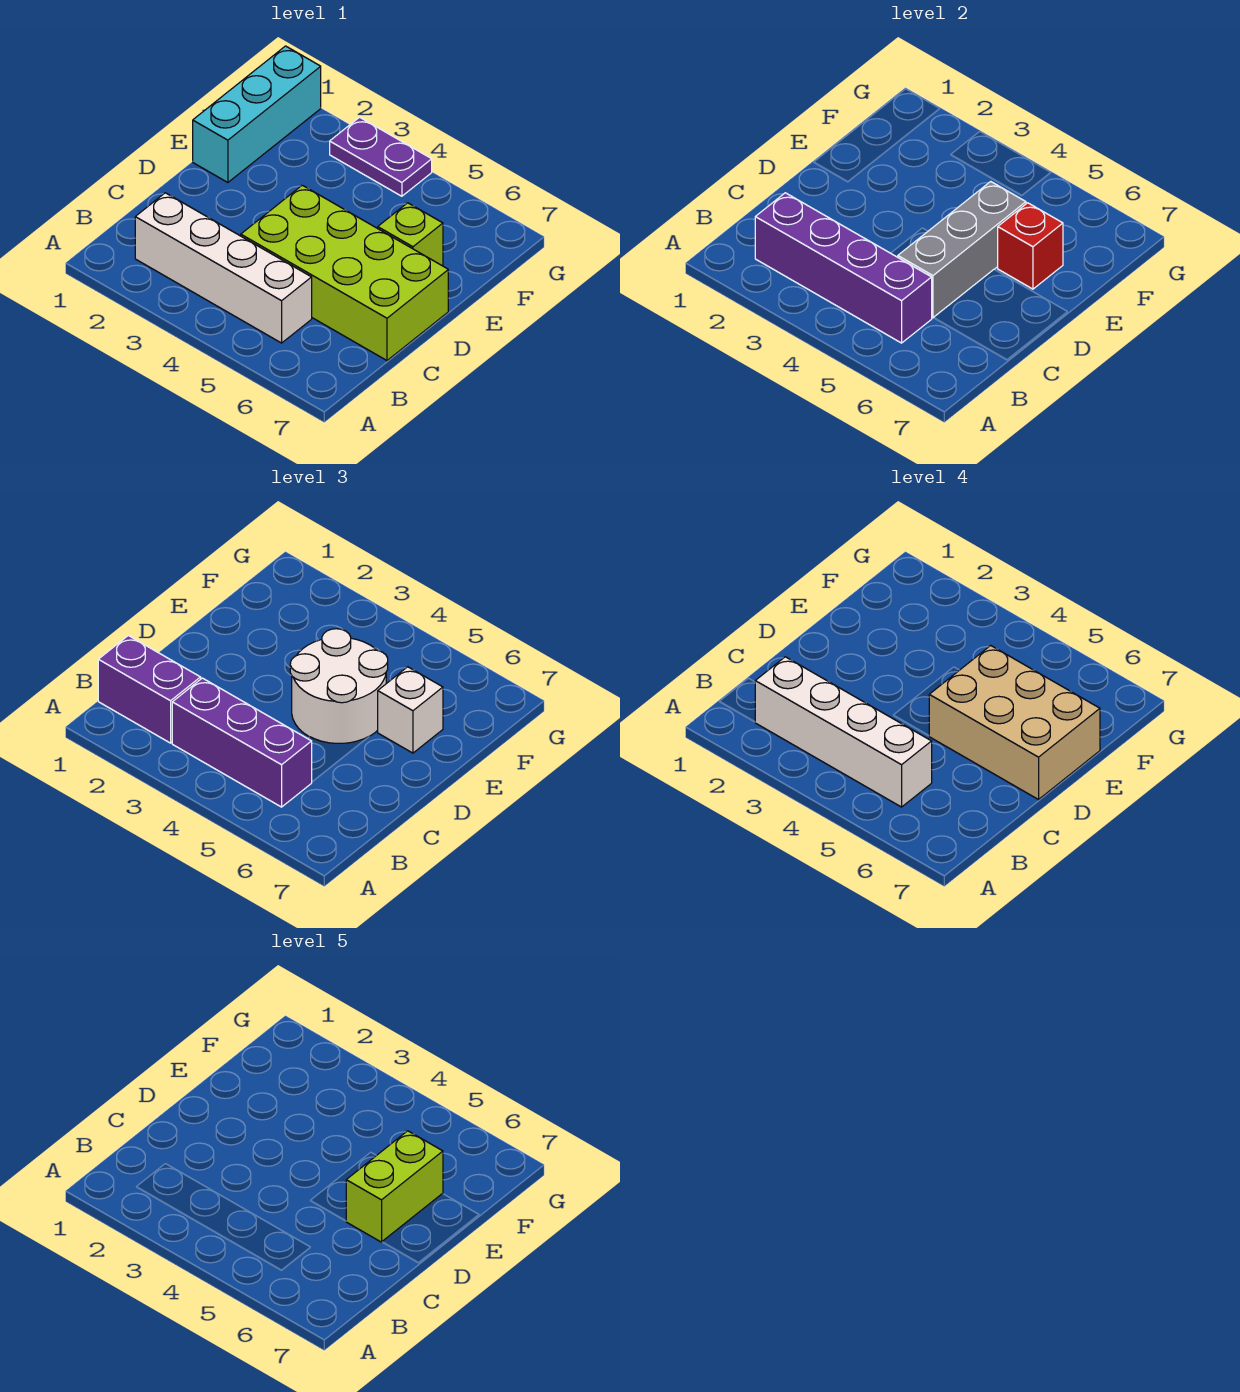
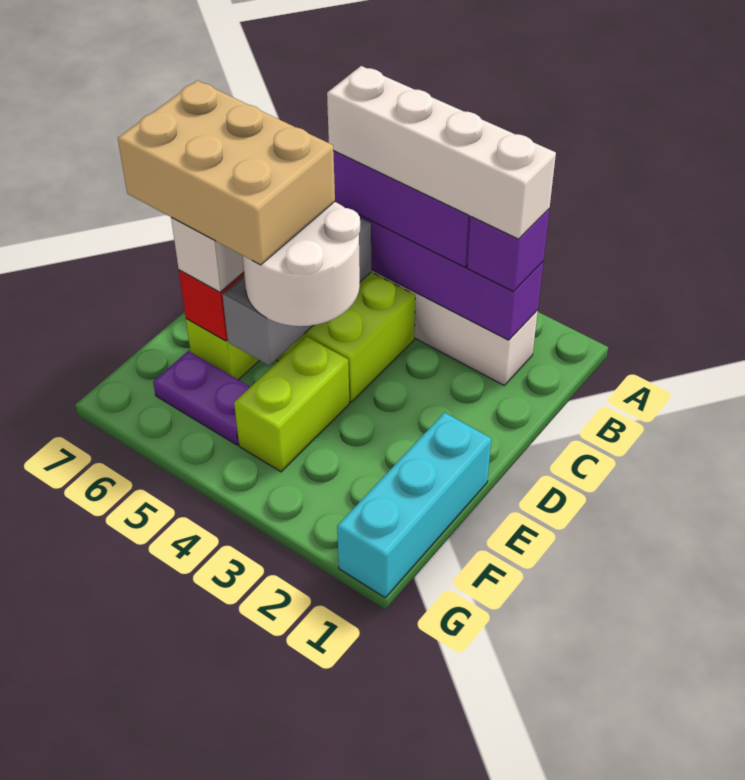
purple brick B1:B2 level 3 -> purple brick B2 level 3
lime brick D6:E6 level 5 -> lime brick E4:F4 level 1
purple plate G3:G4 level 1 -> purple plate F5:F6 level 1

